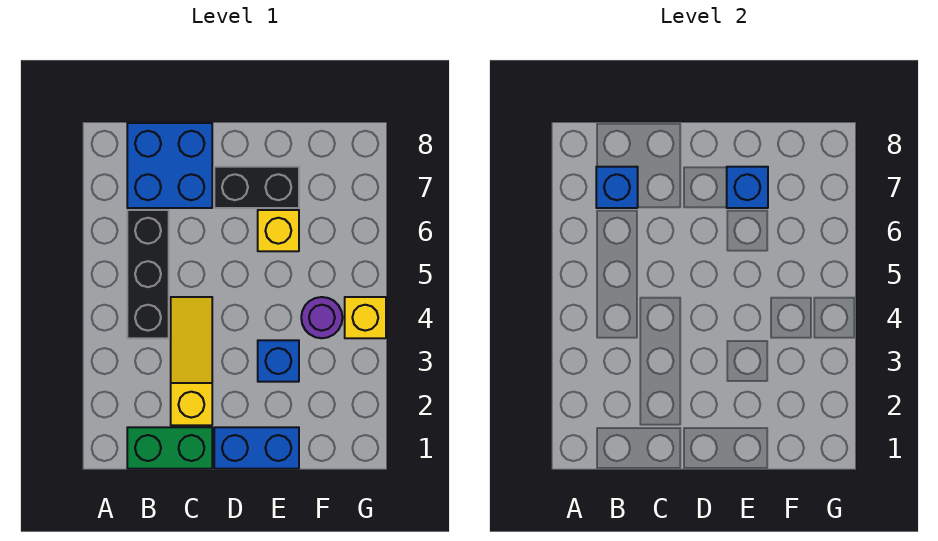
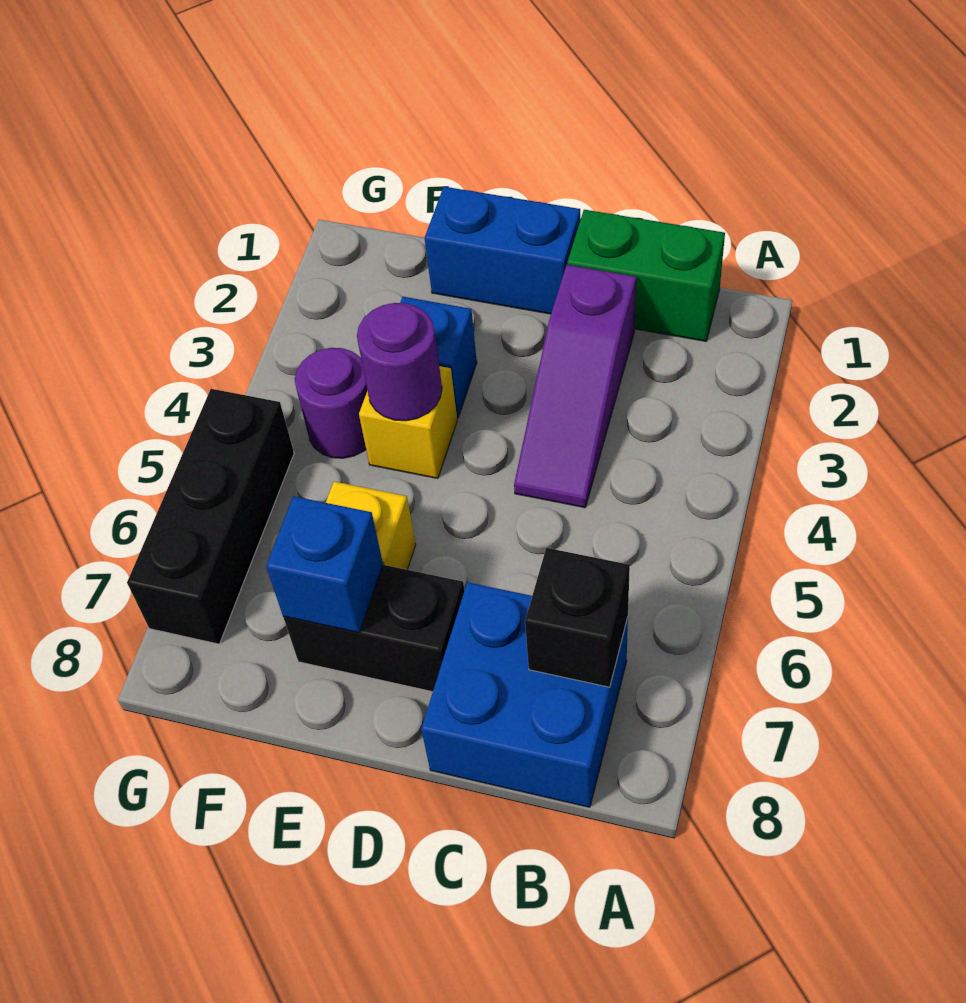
black brick B4:B6 level 1 -> black brick G5:G7 level 1
blue brick B7 level 2 -> black brick B7 level 2
yellow slope C2:C4 level 1 top 2 -> purple slope C2:C4 level 1 top 2
none -> purple round brick E4 level 2
yellow brick G4 level 1 -> yellow brick E4 level 1

